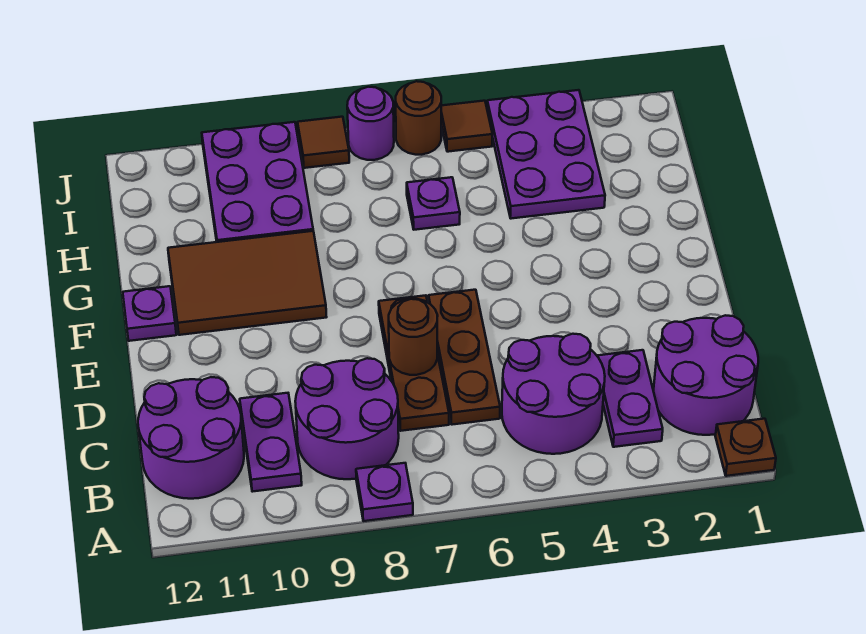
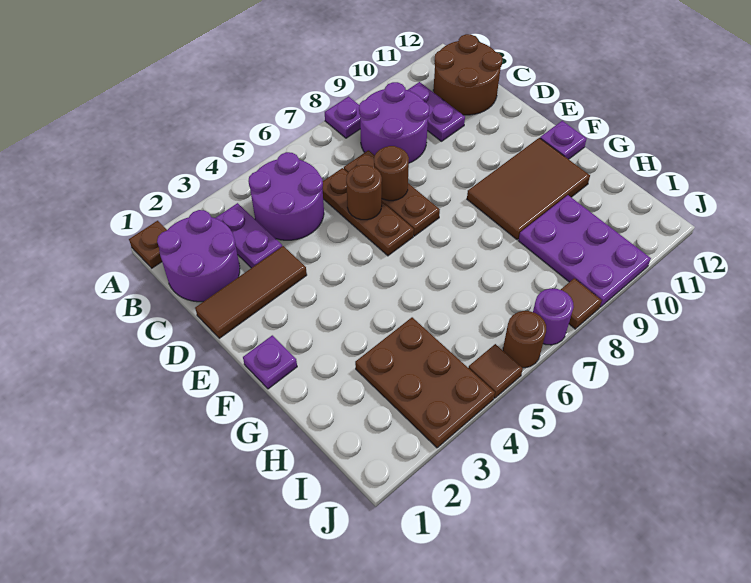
purple round brick B11:C12 level 1 -> brown round brick B11:C12 level 1
none -> brown tile D1:D3 level 1
none -> brown round brick D6 level 2
purple plate H3:J4 level 1 -> brown plate H3:J4 level 1
purple plate H6 level 1 -> purple plate F1 level 1

